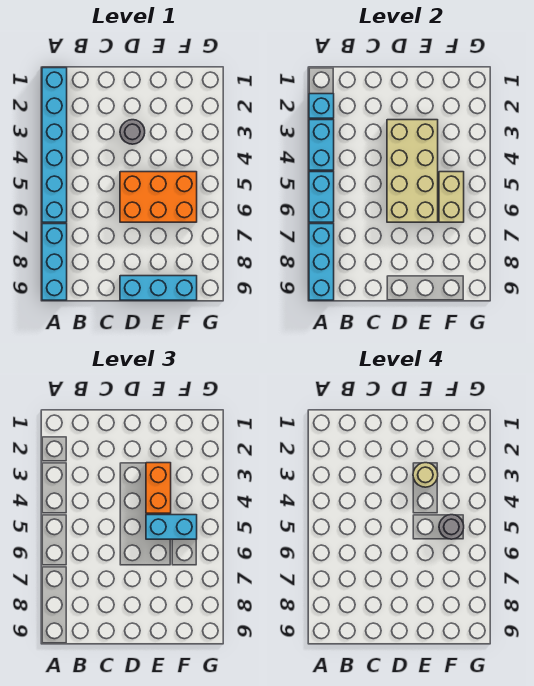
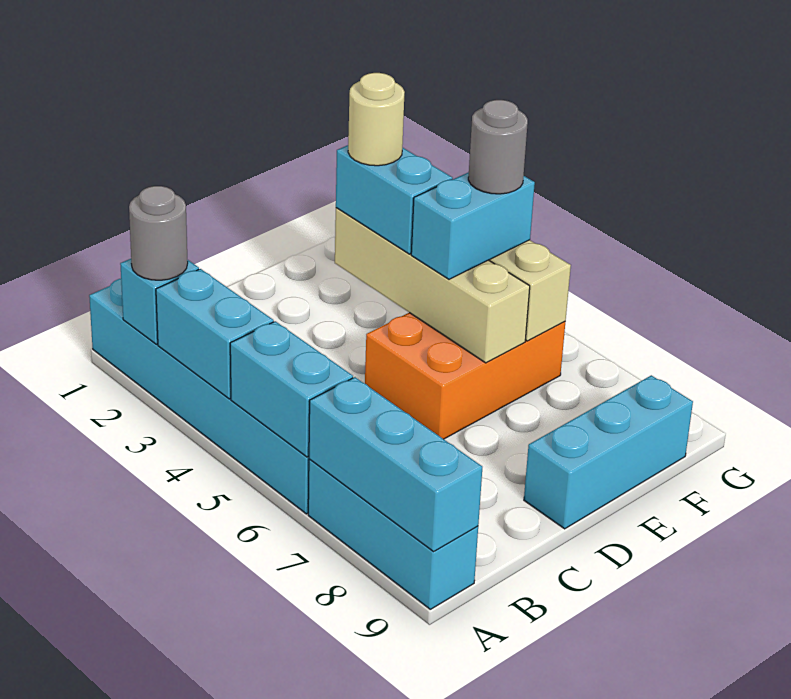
grey round brick D3 level 1 -> grey round brick A2 level 3
tan brick D3:E6 level 2 -> tan brick E3:E6 level 2
orange brick E3:E4 level 3 -> cyan brick E3:E4 level 3

